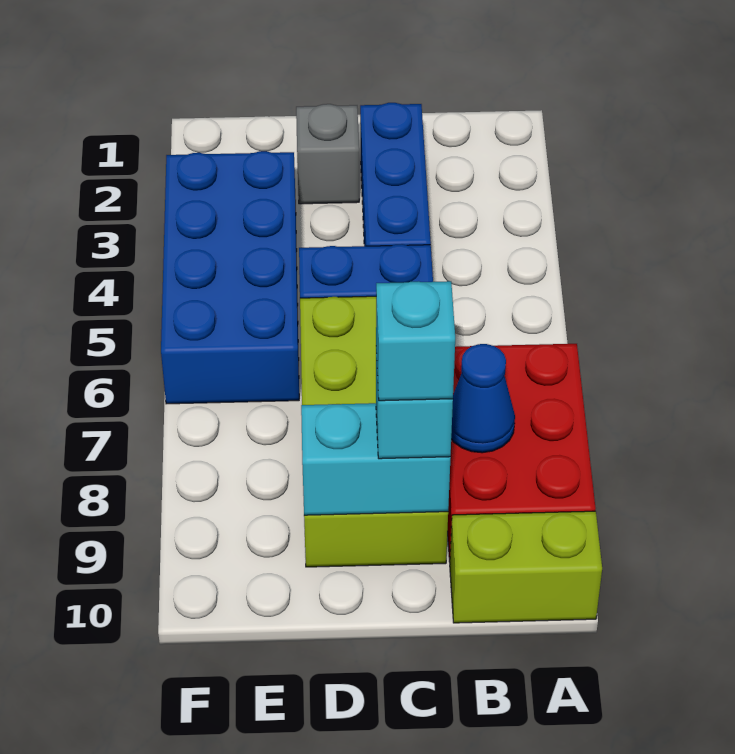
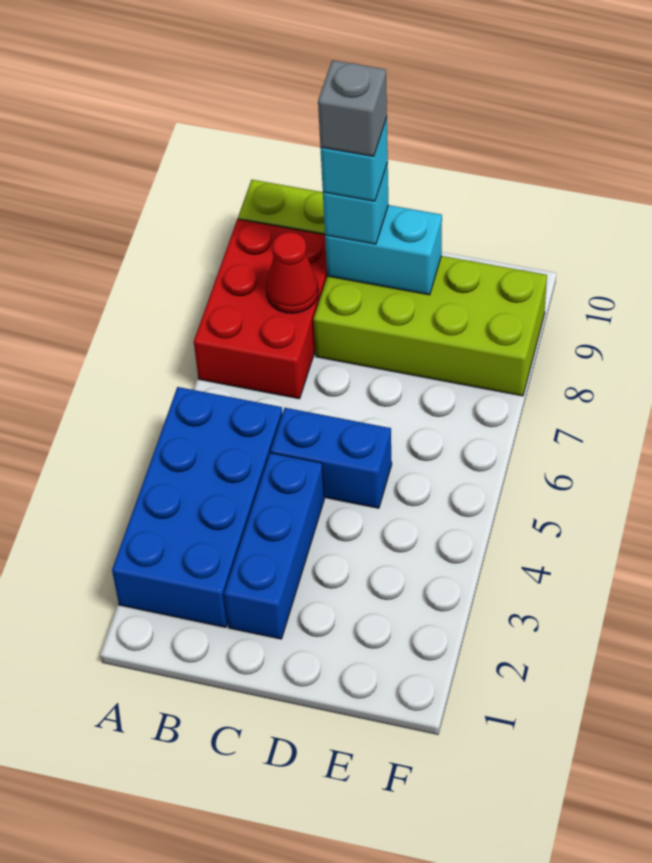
blue cone B8 level 2 -> red cone B8 level 2
lime brick C6:D9 level 1 -> lime brick C8:F9 level 1
grey brick D2 level 1 -> grey brick C9 level 5
blue brick E3:F6 level 1 -> blue brick A2:B5 level 1

